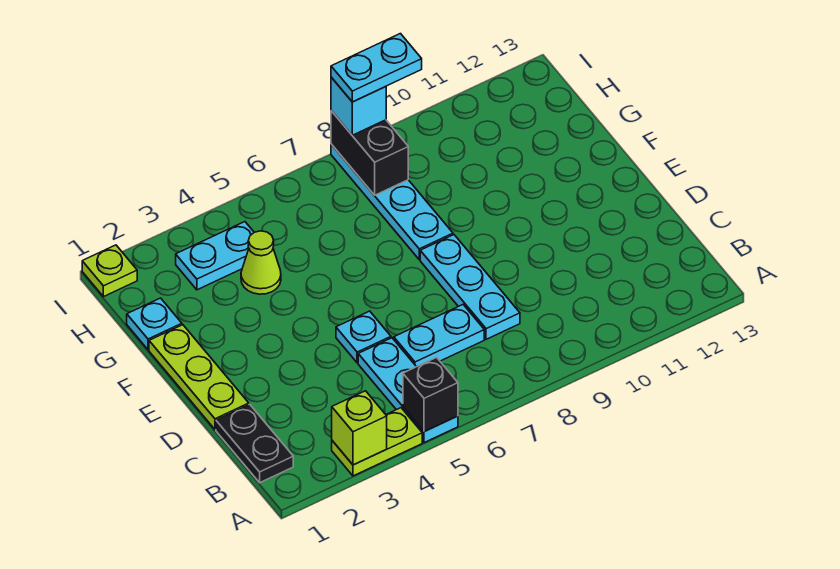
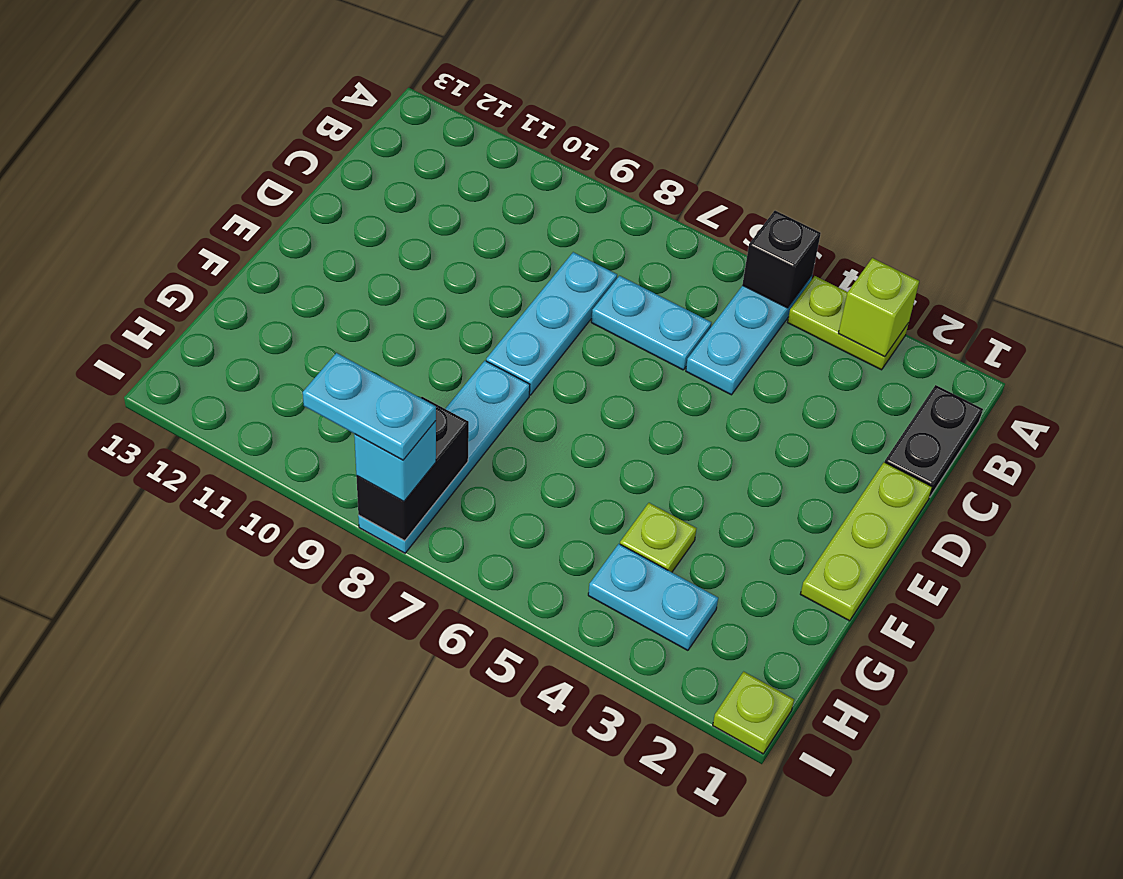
cyan plate D5 level 1 -> none
cyan plate G1 level 1 -> none
lime cone G4 level 1 -> lime plate G4 level 1

